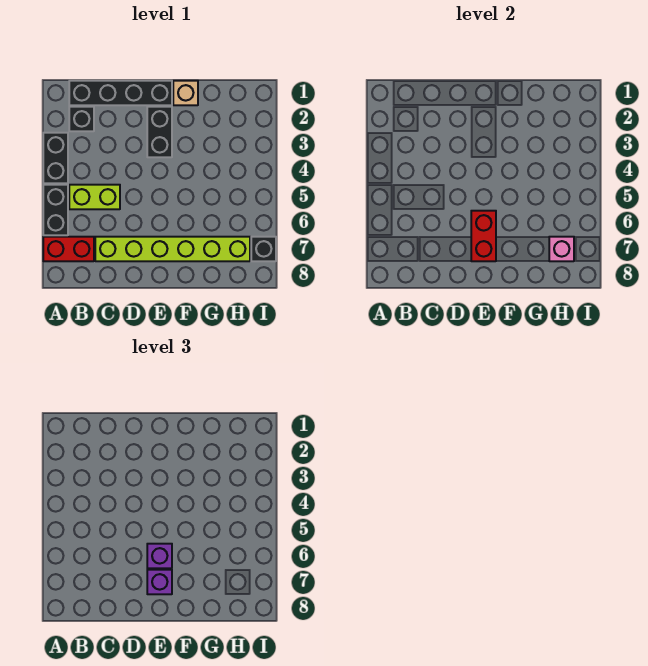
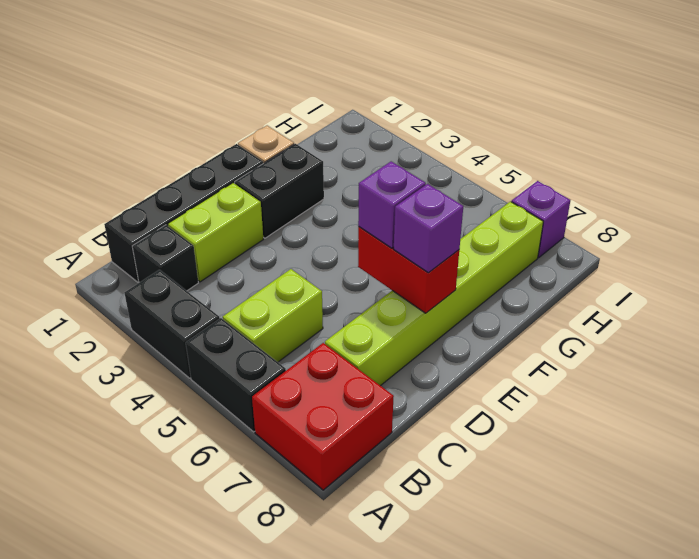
red brick A7:B7 level 1 -> red brick A7:B8 level 1
none -> lime brick C2:D2 level 1
black brick E2:E3 level 1 -> black brick E2:F2 level 1
pink brick H7 level 2 -> none
black brick I7 level 1 -> purple brick I7 level 1

